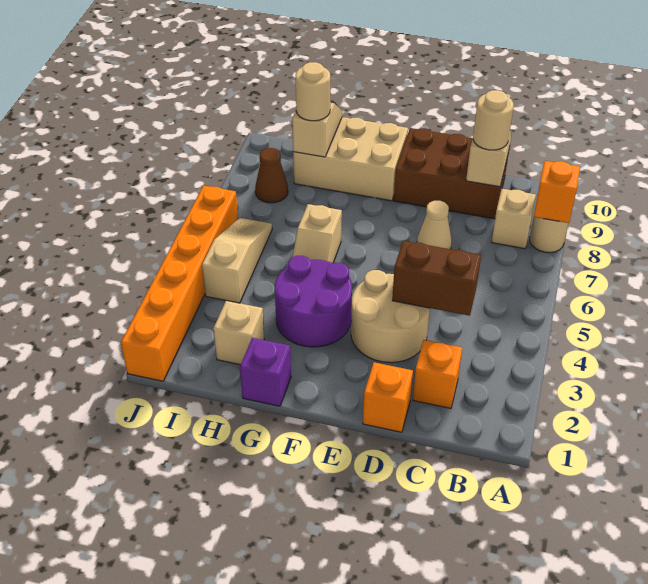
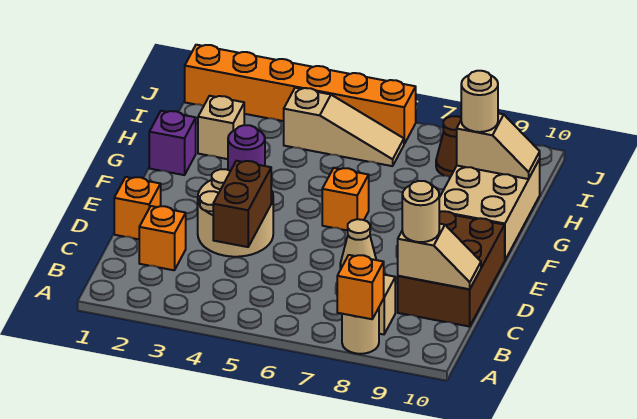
purple round brick F3:G4 level 1 -> purple round brick G3 level 1
none -> orange brick F6 level 1
tan slope G5:G6 level 1 top 6 -> none

